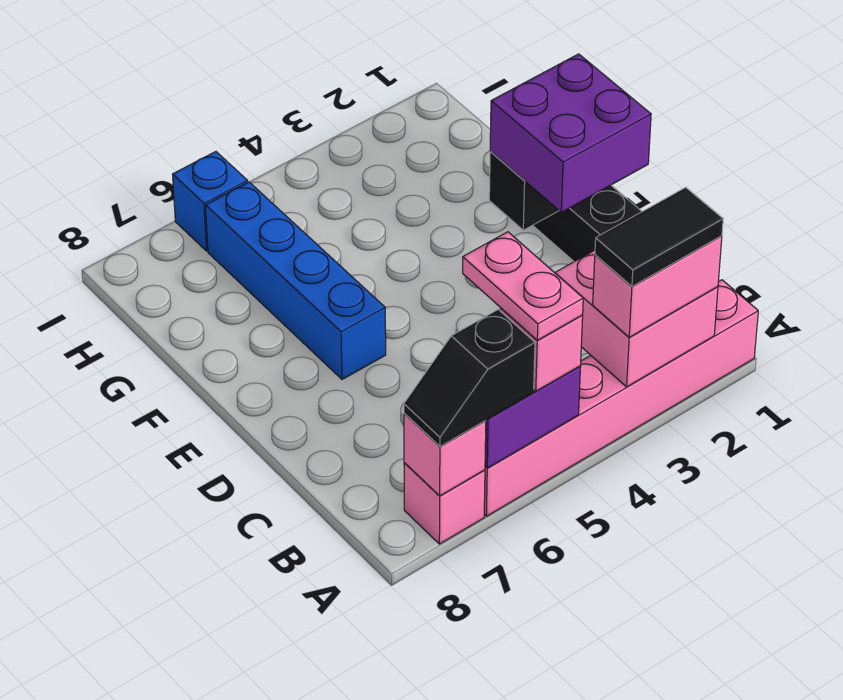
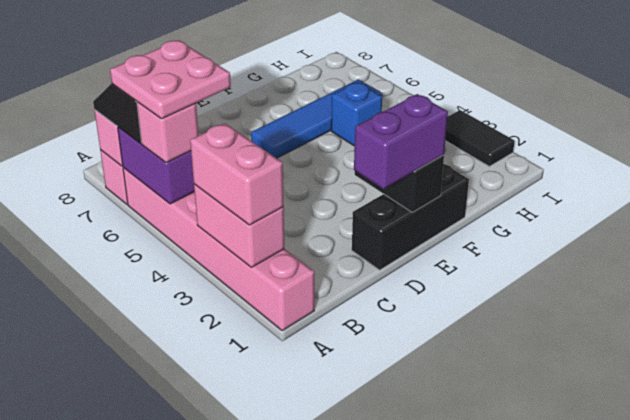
pink brick A2:B3 level 2 -> pink brick A2:A3 level 2
black tile A2:A3 level 4 -> black tile I2:I3 level 1
pink plate A5:B5 level 4 -> pink plate A5:B6 level 4
purple brick D1:E2 level 3 -> purple brick D1:E1 level 3
blue brick E6:H6 level 1 -> blue tile E6:H6 level 1
blue brick I6 level 1 -> blue brick G5 level 1

